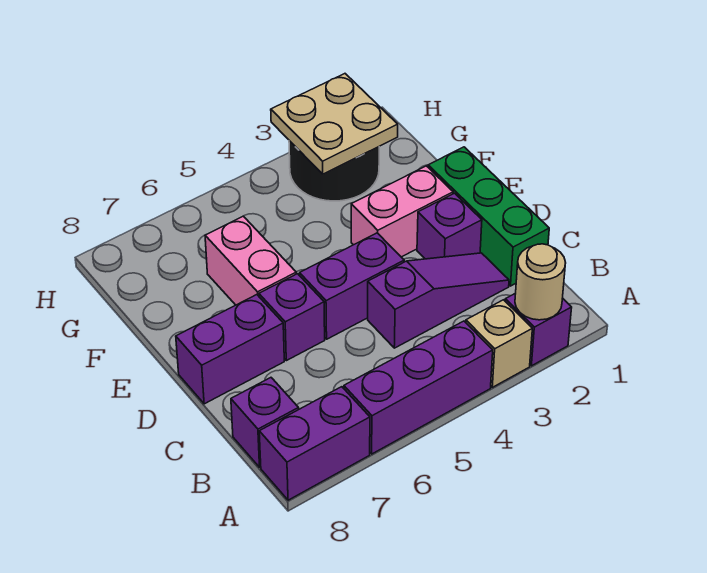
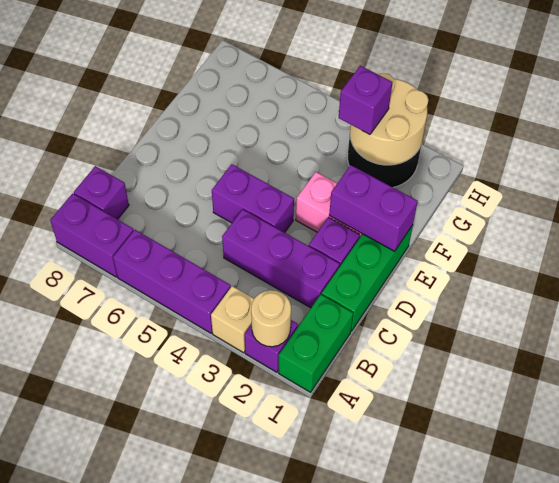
none -> green brick A1:B1 level 1
purple slope C2:C4 level 1 top 4 -> purple brick C2:C4 level 1
purple brick D6 level 1 -> purple brick G3 level 3
purple brick D7:D8 level 1 -> purple brick E1:E2 level 2
pink brick E6:F6 level 1 -> none
tan plate G2:H3 level 2 -> tan round brick G2:H3 level 2

